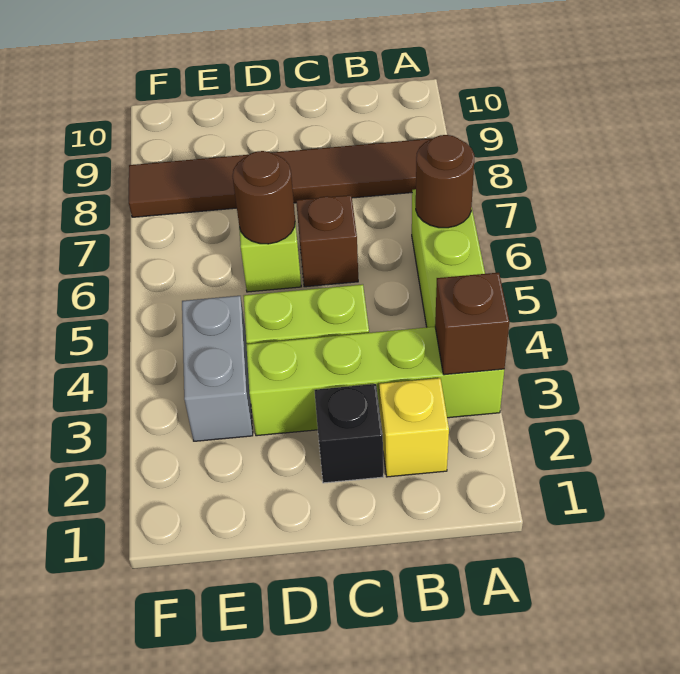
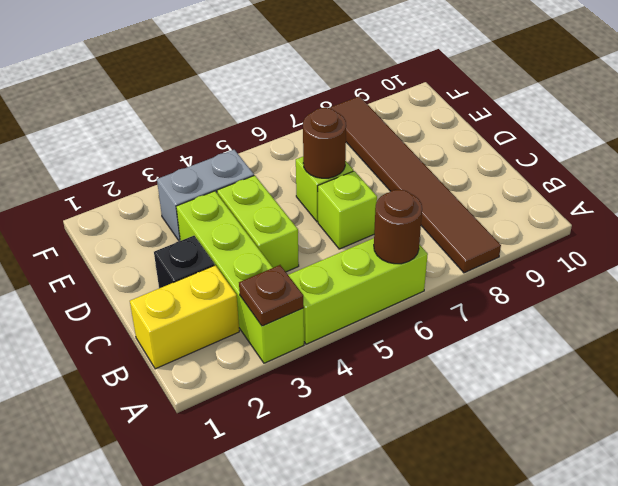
brown brick A3 level 2 -> brown plate A3 level 2
yellow brick B2 level 1 -> yellow brick B1:B2 level 1
brown brick C6 level 1 -> lime brick C6 level 1

